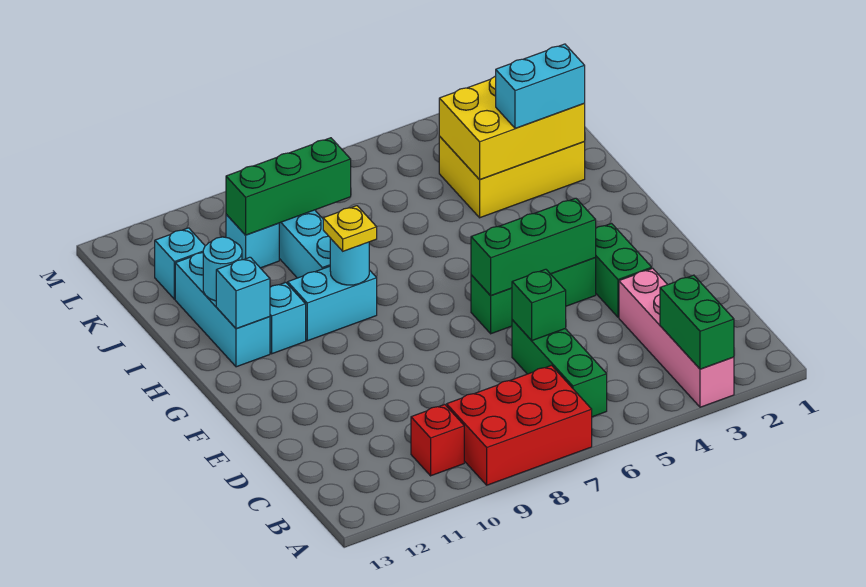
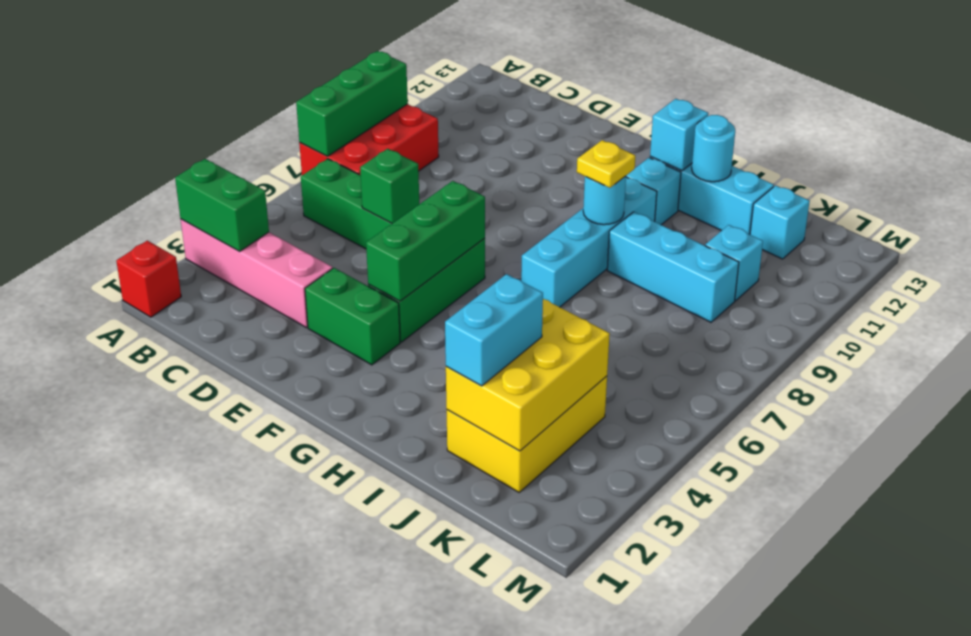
red brick B10 level 1 -> red brick A1 level 1
cyan brick H9:H10 level 1 -> cyan brick H7:H10 level 1
green brick K8:K10 level 2 -> green brick A7:A9 level 2

